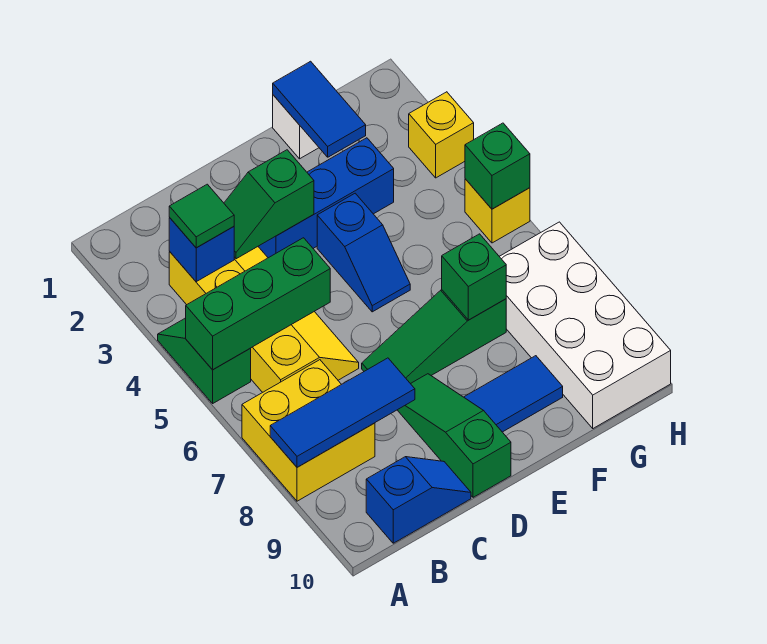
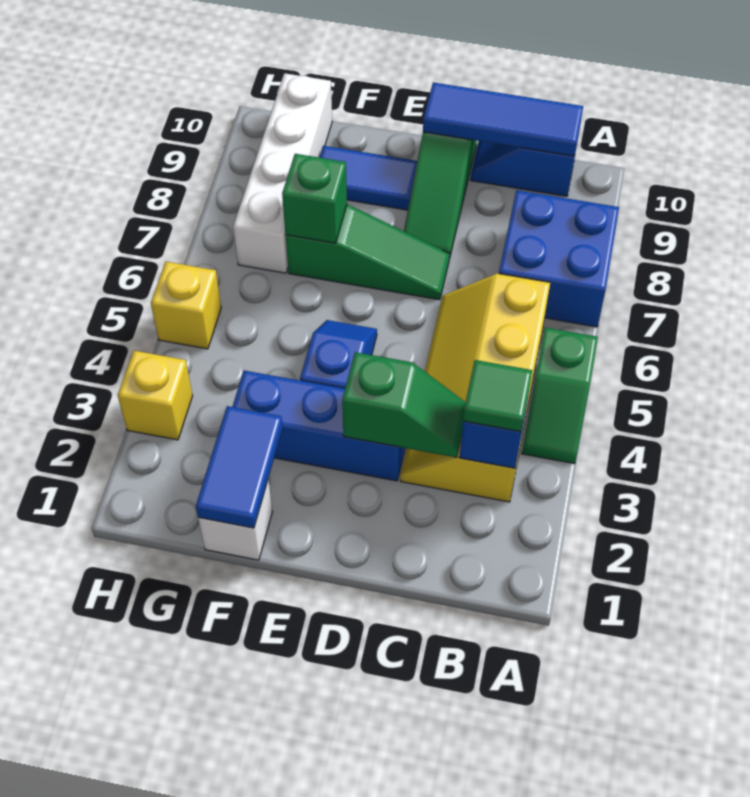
green brick A5:C5 level 2 -> none
yellow brick A7:B8 level 1 -> blue brick A7:B8 level 1
blue tile A8:C8 level 2 -> blue tile B10:D10 level 2
white brick G7:H10 level 1 -> white brick G7:G10 level 1
green brick H5 level 2 -> none

